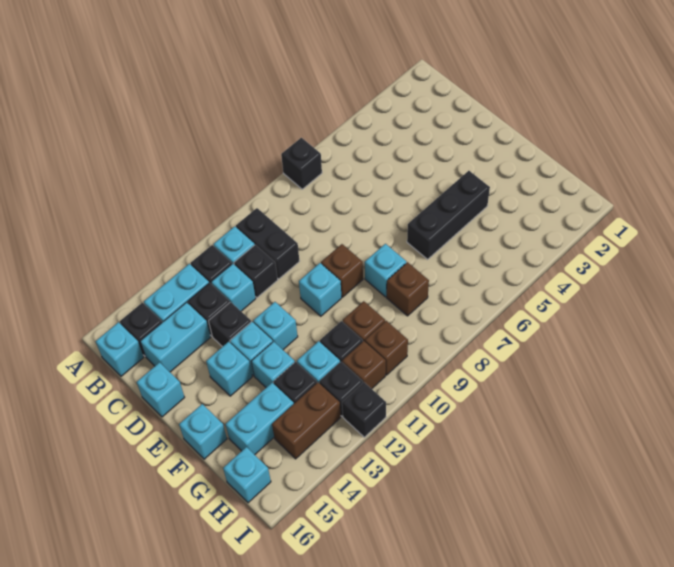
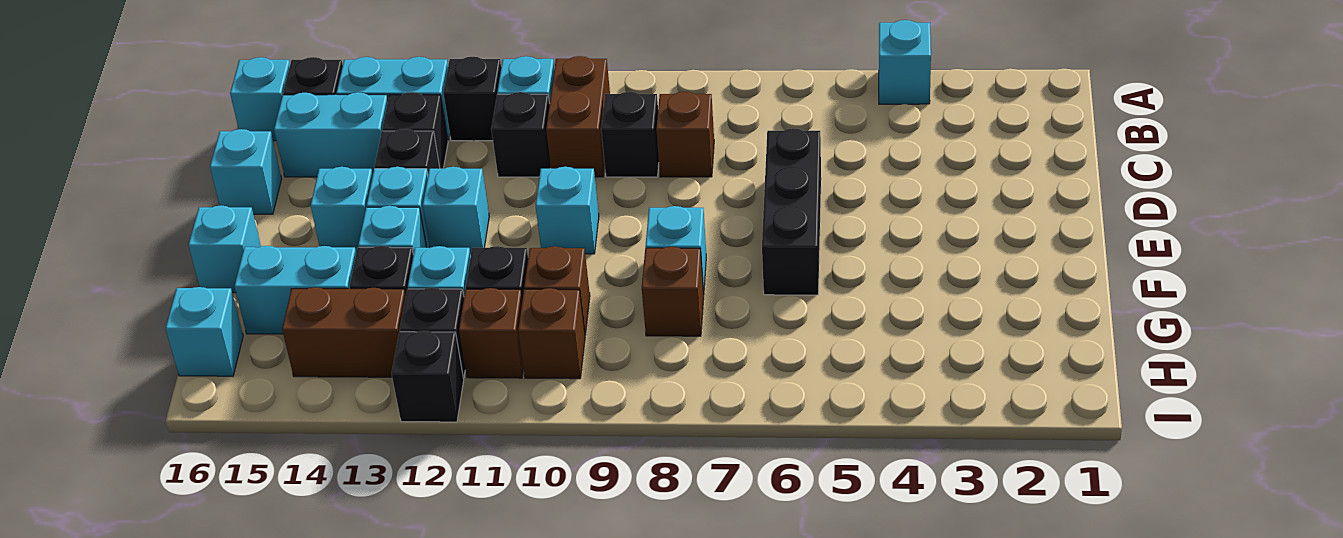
black brick A7 level 1 -> black brick C9 level 1
black brick B10:C10 level 1 -> brown brick B10:C10 level 1
cyan brick C12 level 1 -> cyan brick A4 level 1
brown brick E9 level 1 -> brown brick C8 level 1
black brick F4:F6 level 1 -> black brick D6:F6 level 1

